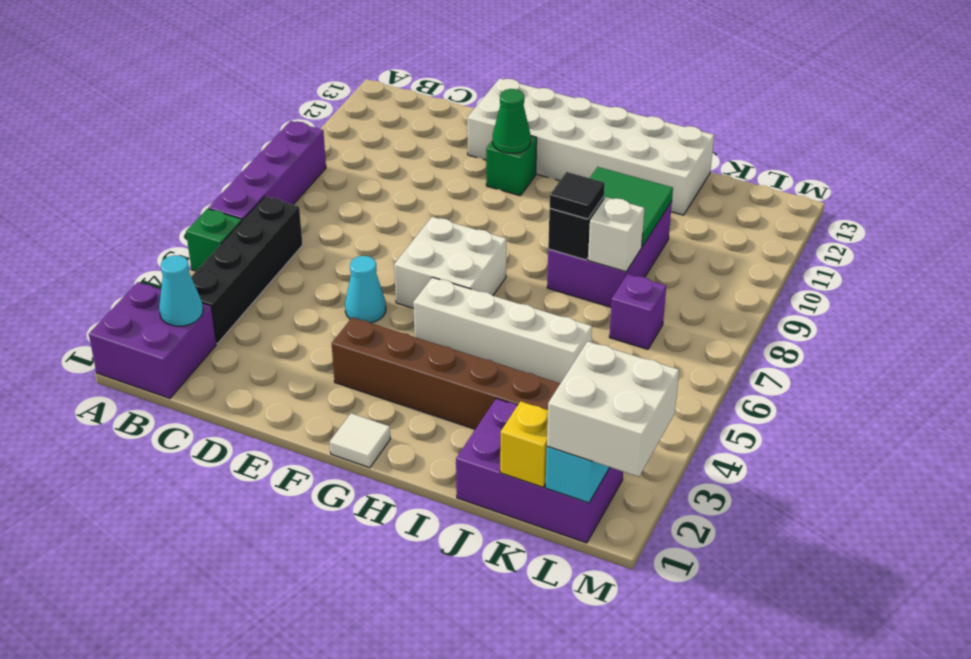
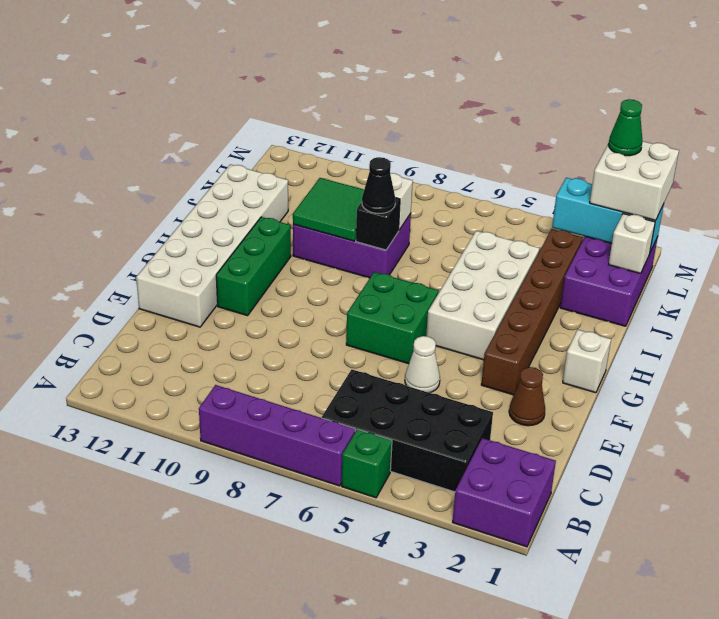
cyan cone B2 level 2 -> none
black brick B3:B6 level 1 -> black brick B3:C6 level 1
none -> brown cone E2 level 1
cyan cone E5 level 1 -> white cone E5 level 1
white brick F6:G7 level 1 -> green brick F6:G7 level 1
green brick F11 level 1 -> green brick F11:H11 level 1
green cone F11 level 2 -> green cone M2 level 4
white tile G1 level 1 -> white brick G1 level 1
white brick G5:J5 level 1 -> white brick G4:J5 level 1
black tile I8 level 3 -> black cone I8 level 3
yellow brick K1 level 2 -> white brick K1 level 2
purple brick K7 level 1 -> none

